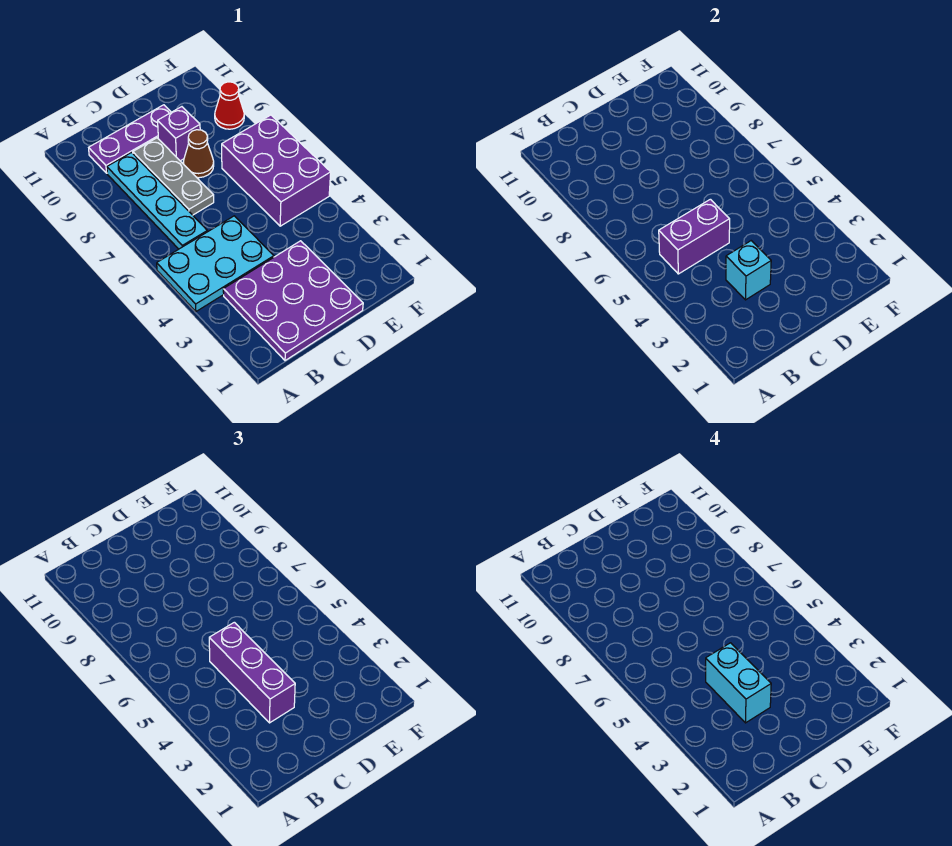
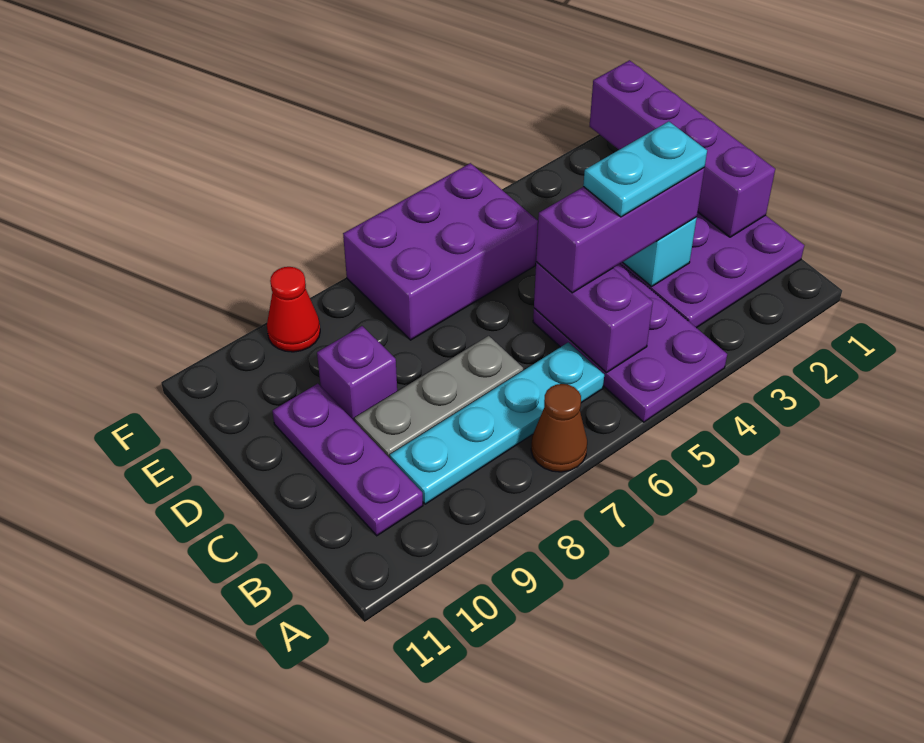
cyan plate A4:C5 level 1 -> purple plate A4:C5 level 1
none -> purple brick C1:F1 level 2
cyan brick C3:C4 level 4 -> cyan plate C3:C4 level 4
brown cone D8 level 1 -> brown cone A7 level 1

